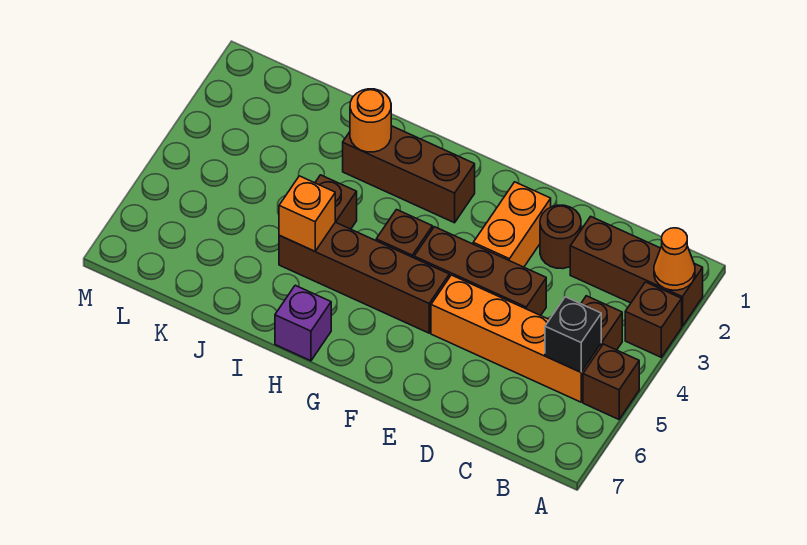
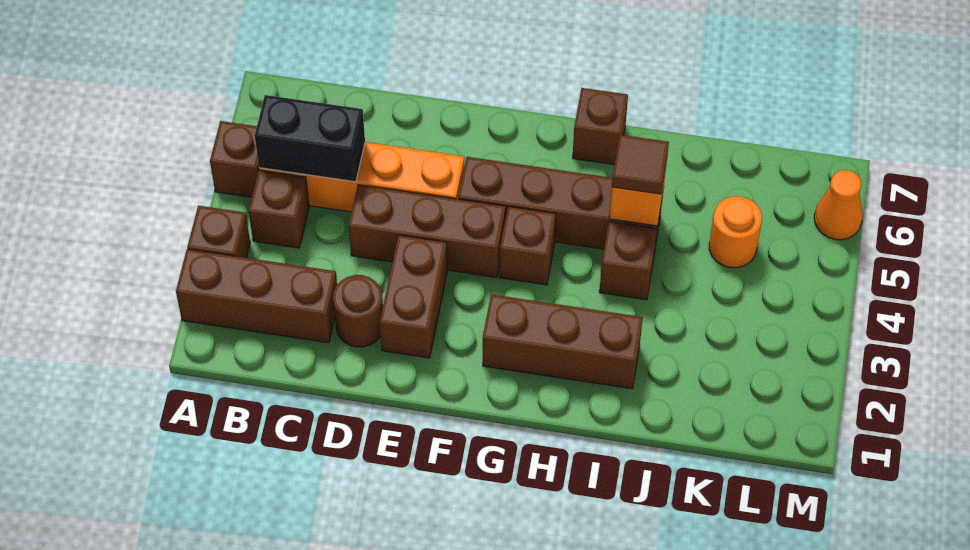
orange cone A2 level 2 -> orange cone M6 level 1
black brick B5 level 2 -> black brick B5:C5 level 2
orange brick E2:E3 level 1 -> brown brick E2:E3 level 1
purple brick H7 level 1 -> brown brick H7 level 1
orange round brick I2 level 2 -> orange round brick K5 level 1
none -> brown tile I5 level 3

